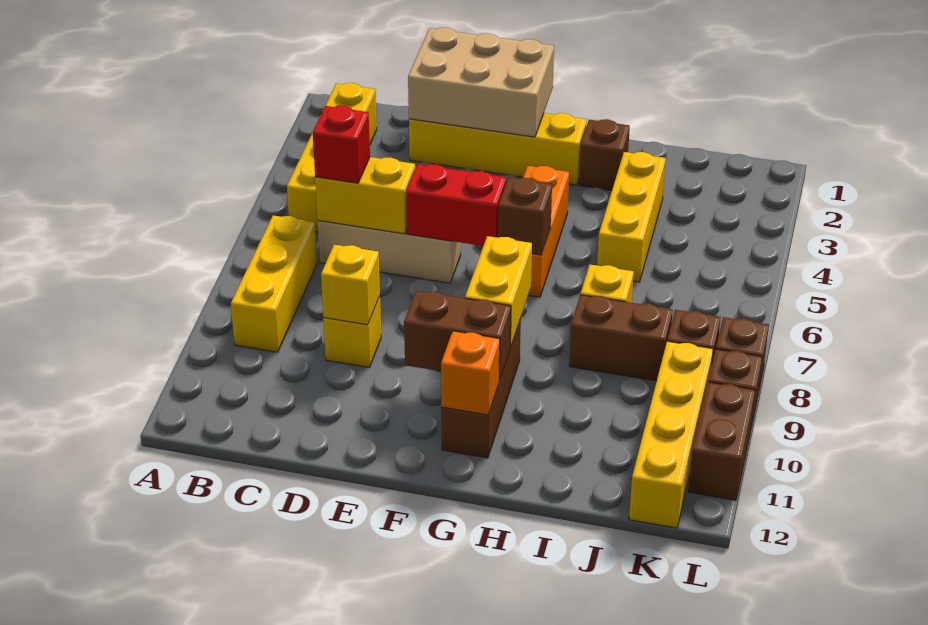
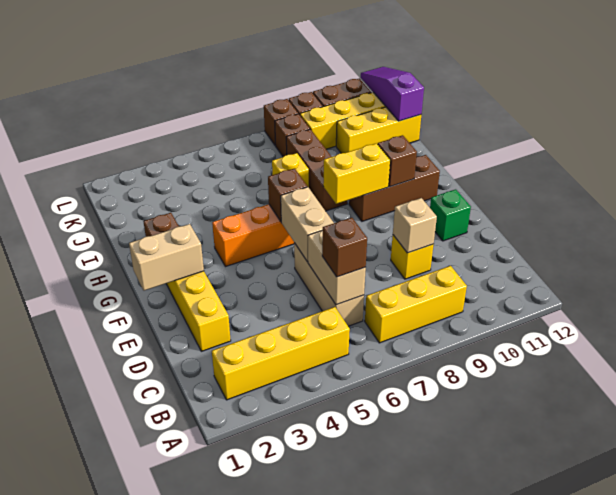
yellow brick C6:D6 level 2 -> tan brick C6:D6 level 2
red brick C6 level 3 -> brown brick C6 level 3
tan brick D1:F2 level 2 -> tan brick F1:F2 level 2
yellow brick D9 level 2 -> tan brick D9 level 2
red brick E6:F6 level 2 -> tan brick E6:F6 level 2
none -> green brick E11 level 1
brown brick F10:G10 level 2 -> brown brick G10 level 2
orange brick G11 level 2 -> none
yellow brick I3:I5 level 1 -> yellow brick J10:J12 level 1
brown brick I8:J8 level 1 -> brown brick H8:J8 level 1
none -> purple slope J12:L12 level 2 top J

